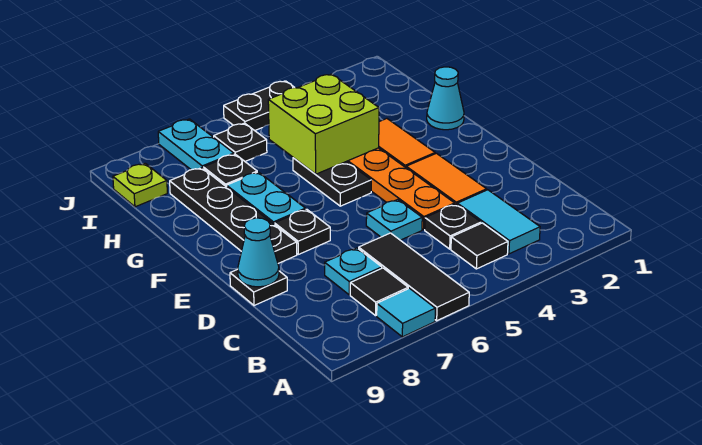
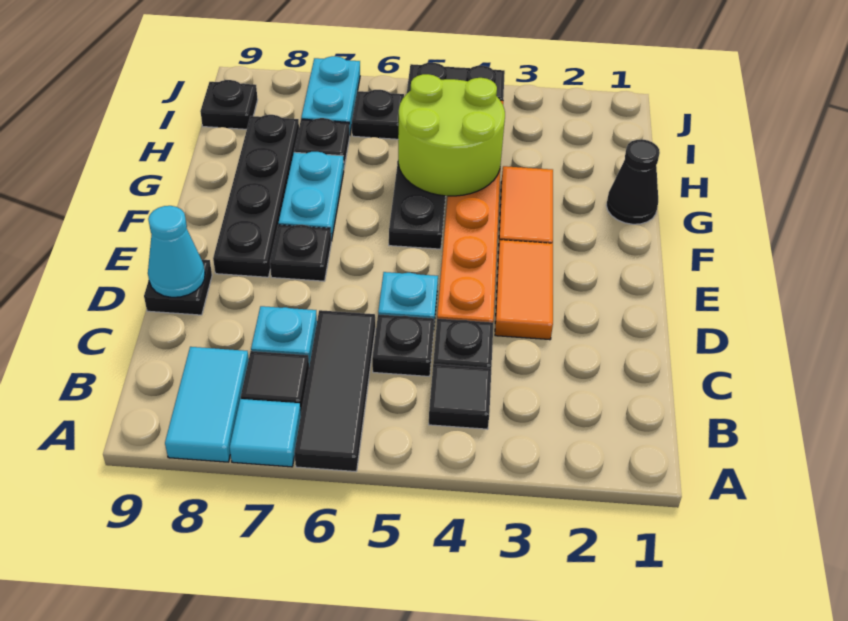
cyan tile B3:C3 level 1 -> cyan tile A8:B8 level 1
none -> black plate C5 level 1
cyan cone G1 level 1 -> black cone G1 level 1
lime brick G4:H5 level 2 -> lime round brick G4:H5 level 2
lime plate I9 level 1 -> black plate I9 level 1

